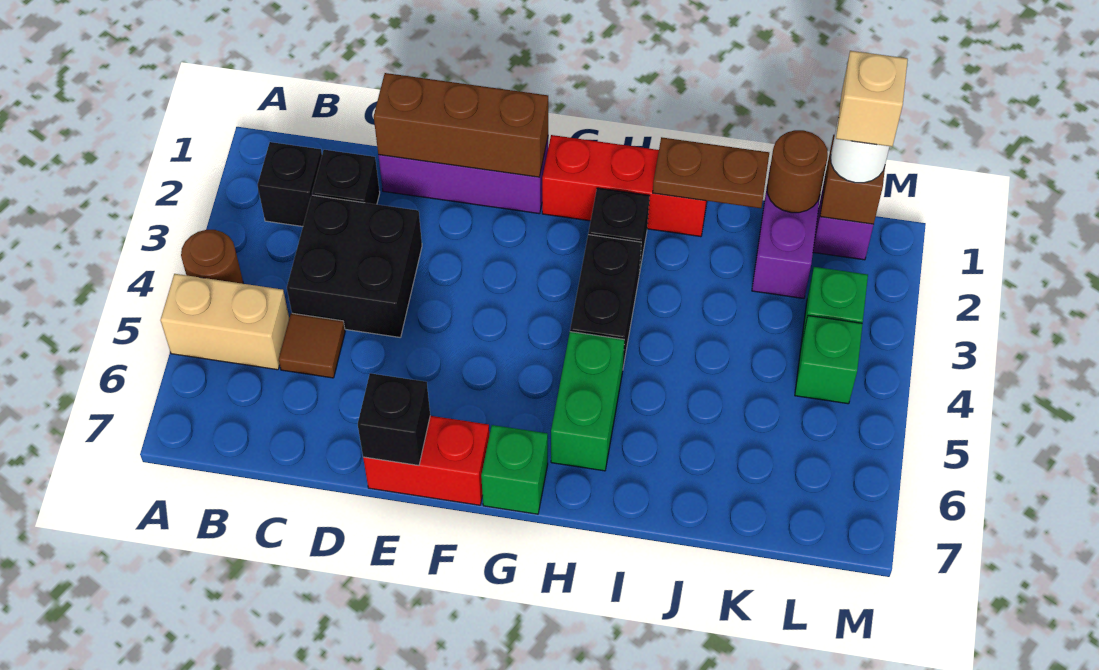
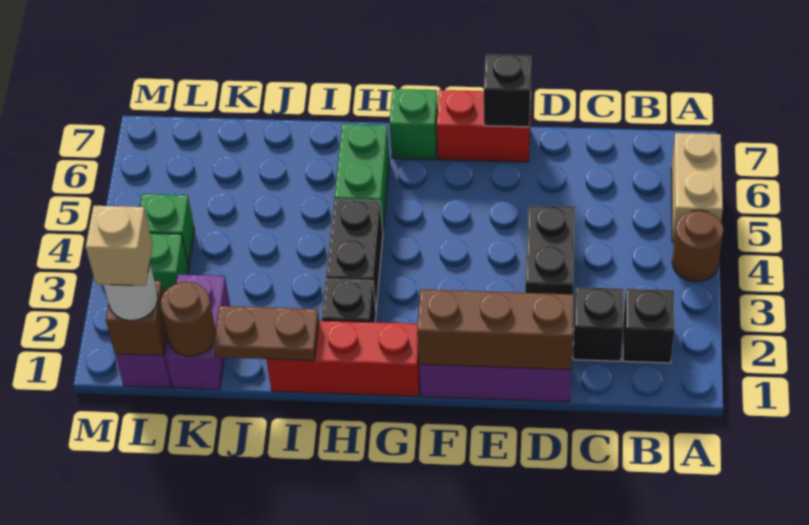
tan brick A5:B5 level 1 -> tan brick A5:A6 level 1
black brick C3:D4 level 1 -> black brick D3:D4 level 1
brown tile C5 level 1 -> none

